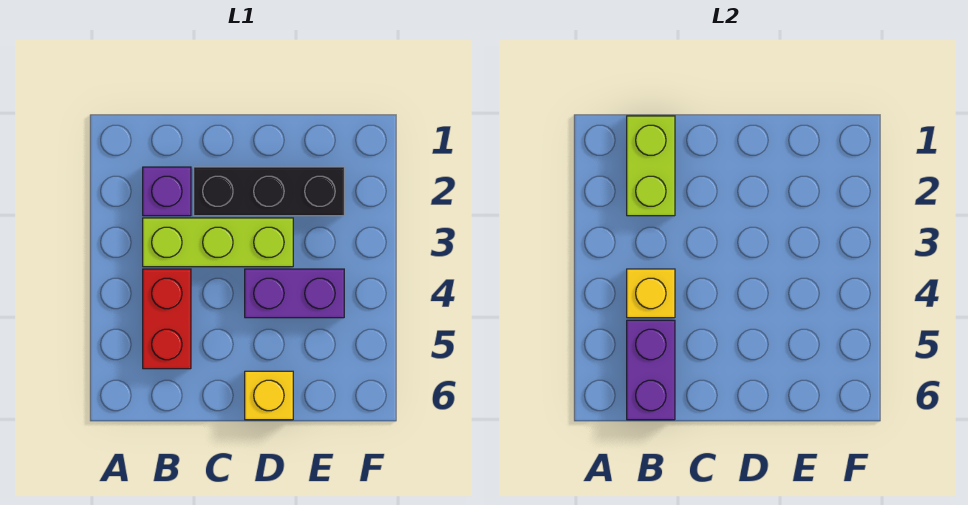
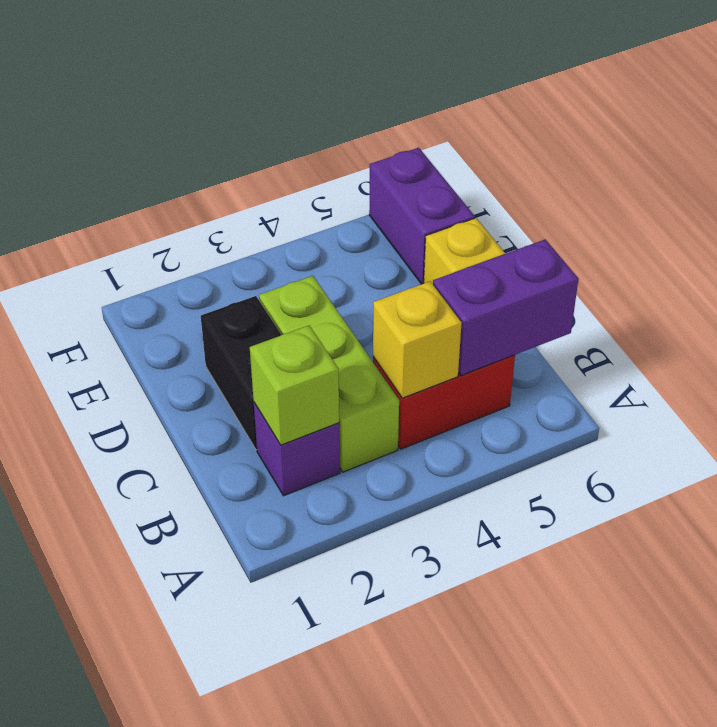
lime brick B1:B2 level 2 -> lime brick B2 level 2
black brick C2:E2 level 1 -> black brick C2:D2 level 1
purple brick D4:E4 level 1 -> purple brick E6:F6 level 1

